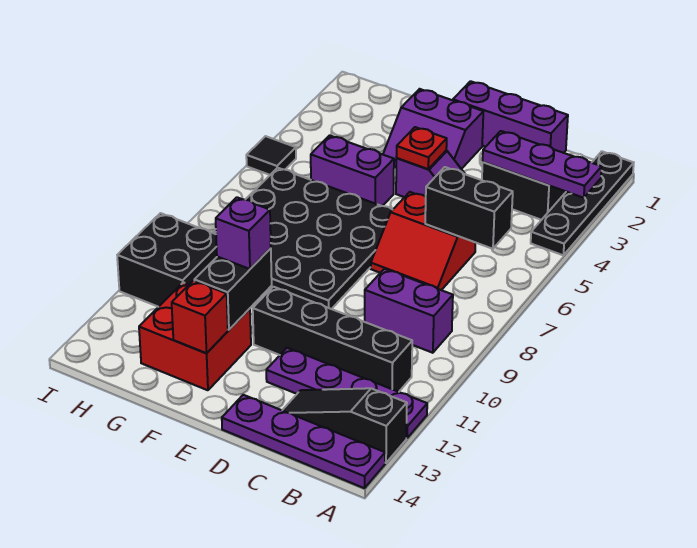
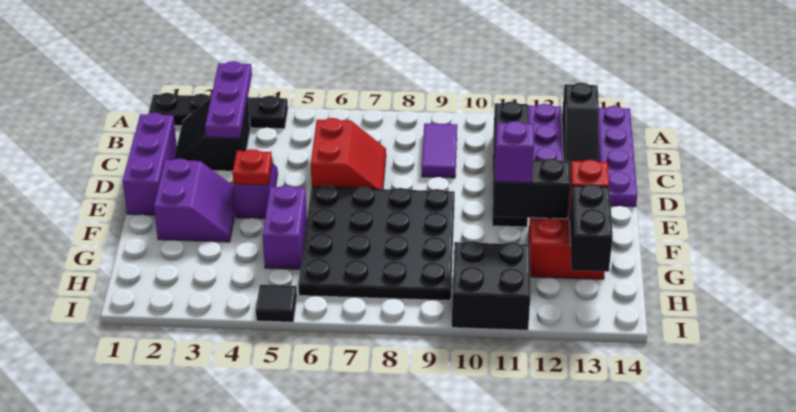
black brick B6:C6 level 2 -> black brick G13:H13 level 2
purple brick B9:C9 level 1 -> purple tile B9:C9 level 1

